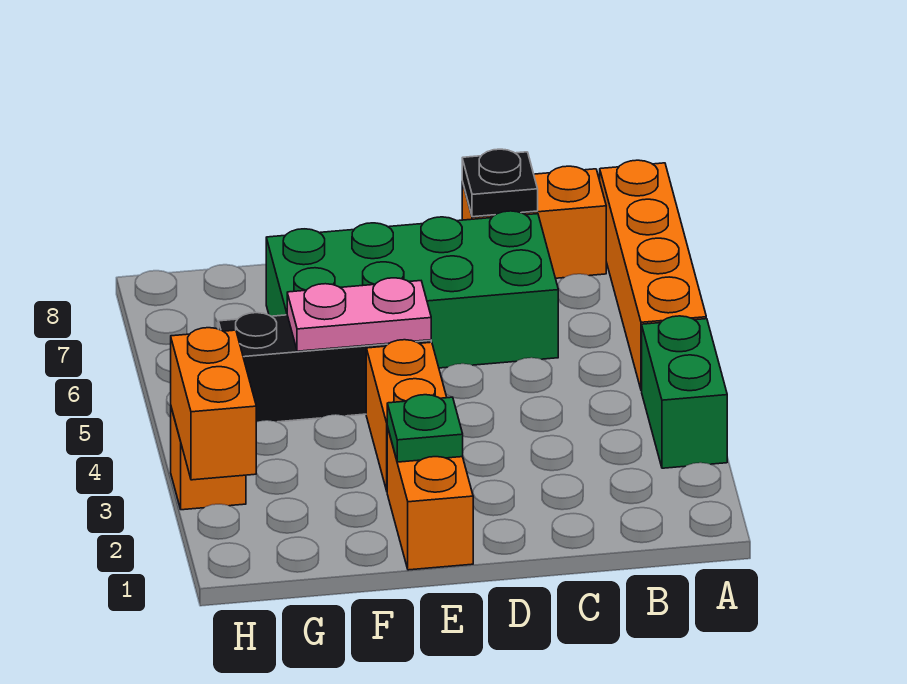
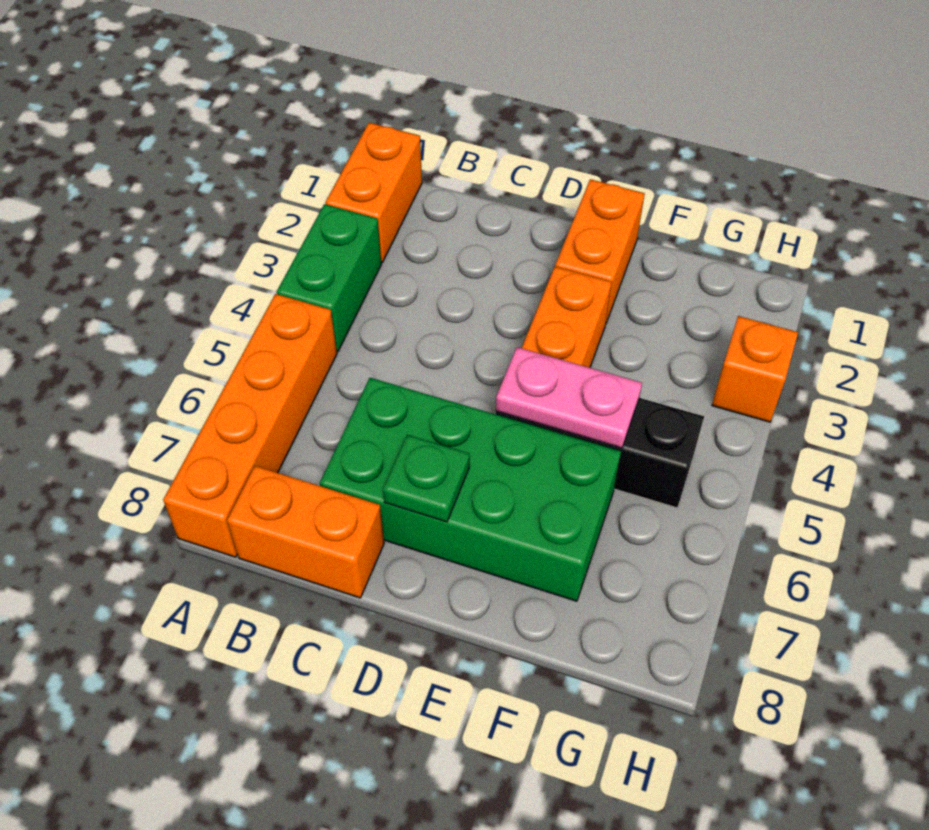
black plate C8 level 2 -> none
green plate E2 level 2 -> green plate D7 level 2
orange brick H2:H3 level 2 -> orange brick A1:A2 level 1

